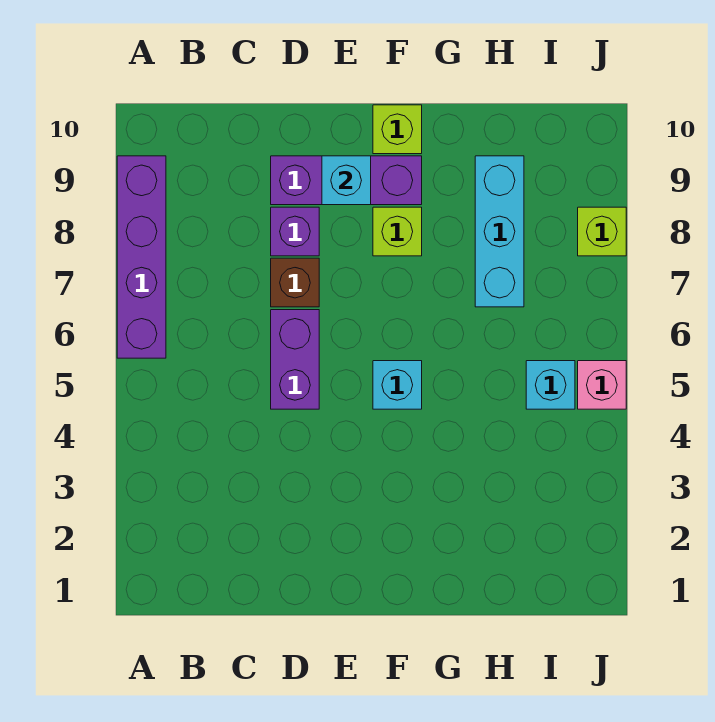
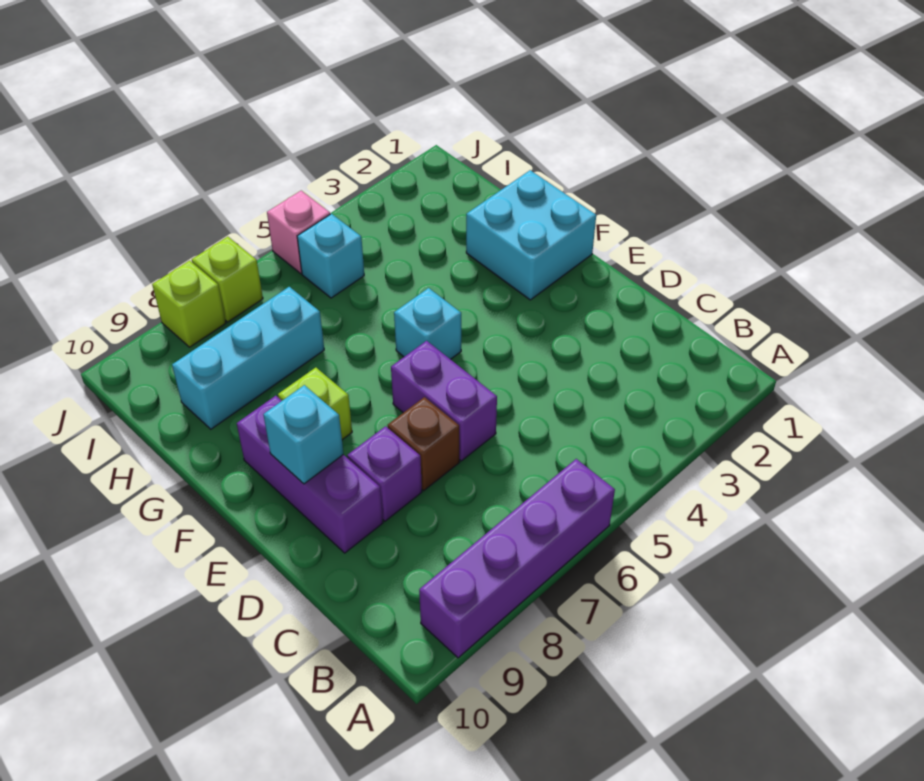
purple brick D5:D6 level 1 -> purple brick D6:E6 level 1
none -> cyan brick F1:G2 level 1
lime brick F10 level 1 -> lime brick J7 level 1

